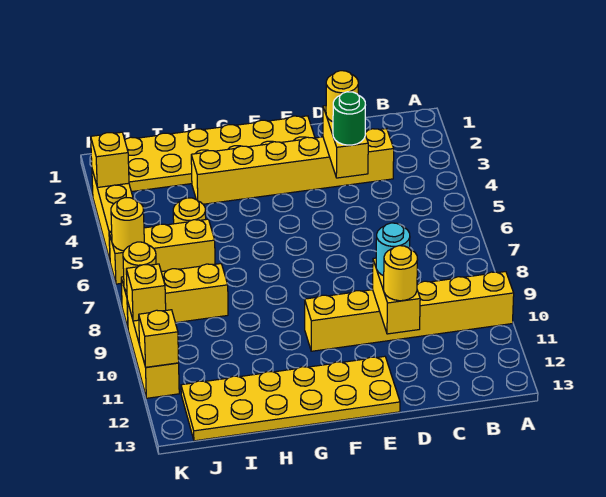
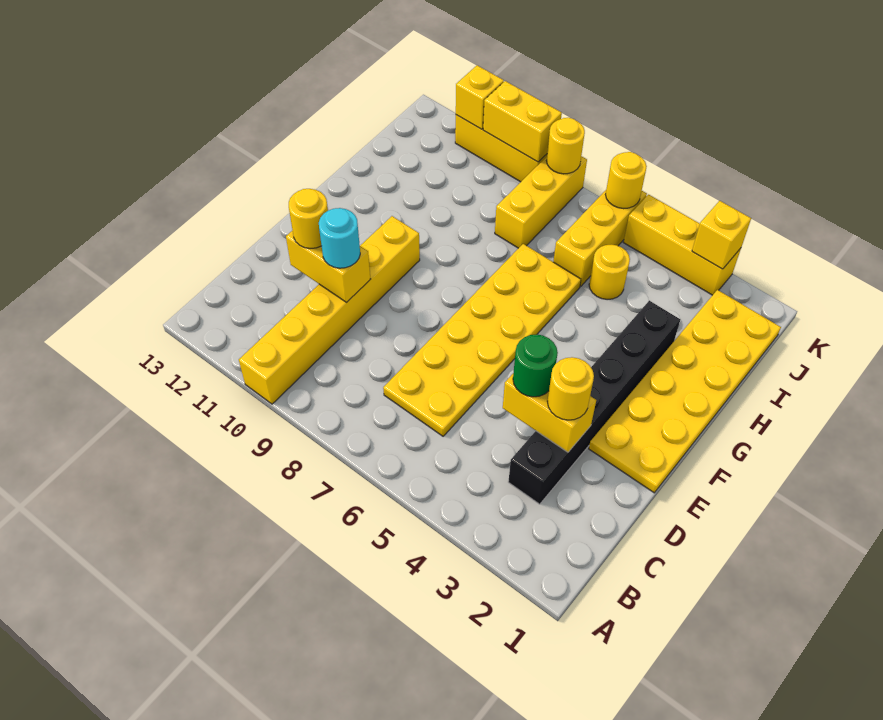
yellow brick C3:H3 level 1 -> black brick C3:H3 level 1
yellow plate E12:J13 level 1 -> yellow plate C6:H7 level 1
yellow brick K9 level 2 -> yellow brick K9:K10 level 2

